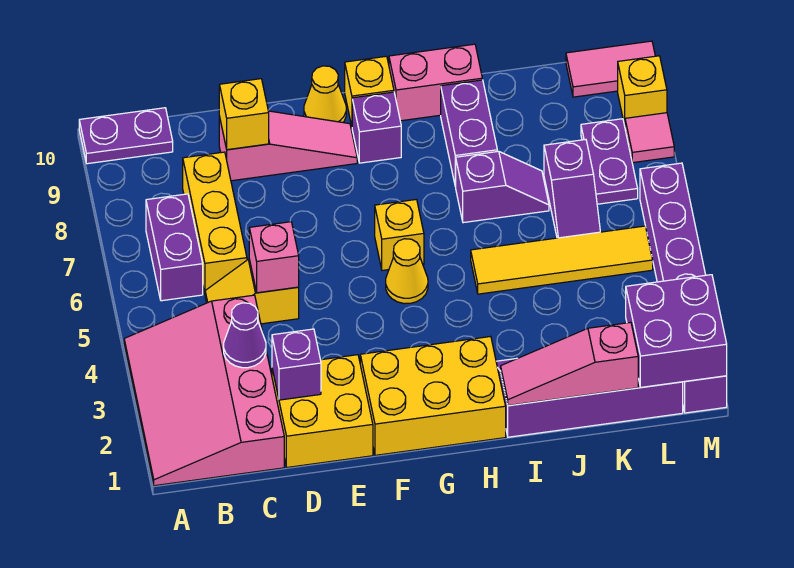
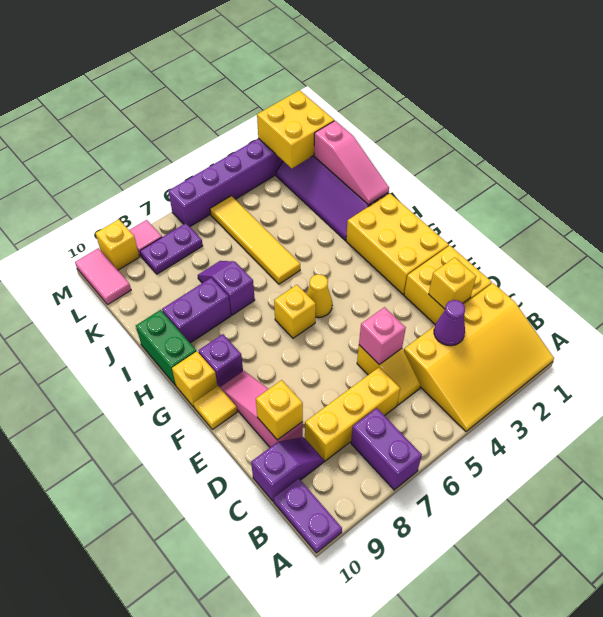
pink slope A1:C4 level 1 top C -> yellow slope A1:C4 level 1 top C
purple brick B6:B7 level 1 -> purple brick A7:B7 level 1
purple brick D2 level 2 -> yellow brick D2 level 2
yellow cone F10 level 1 -> yellow tile F10 level 1
pink brick H10:I10 level 1 -> green brick H10:I10 level 1
purple slope K6:K7 level 1 top 7 -> purple slope C9:C10 level 1 top 10
purple brick L1:M2 level 2 -> yellow brick L1:M2 level 2

